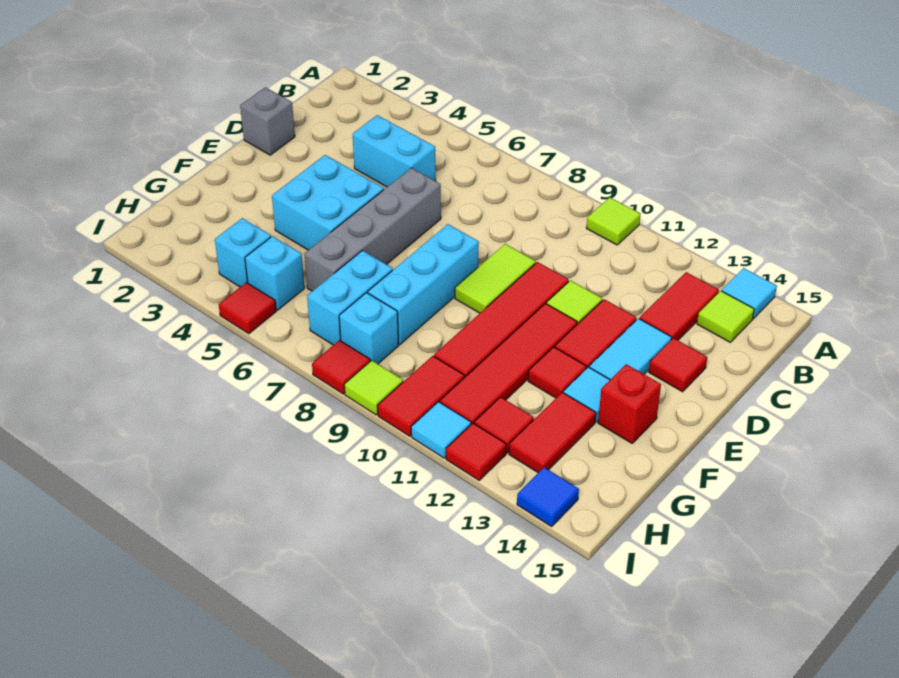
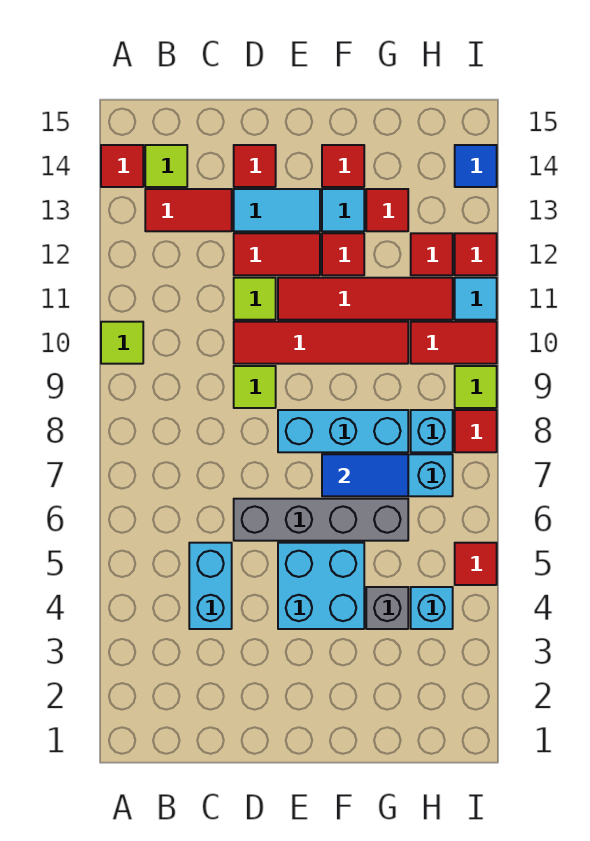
cyan tile A14 level 1 -> red tile A14 level 1
grey brick D1 level 1 -> grey brick G4 level 1
lime tile D9:E9 level 1 -> lime tile D9 level 1
none -> blue tile F7:G7 level 2
red brick F14 level 1 -> red tile F14 level 1
red tile G13:H13 level 1 -> red tile G13 level 1
cyan brick H5 level 1 -> none

